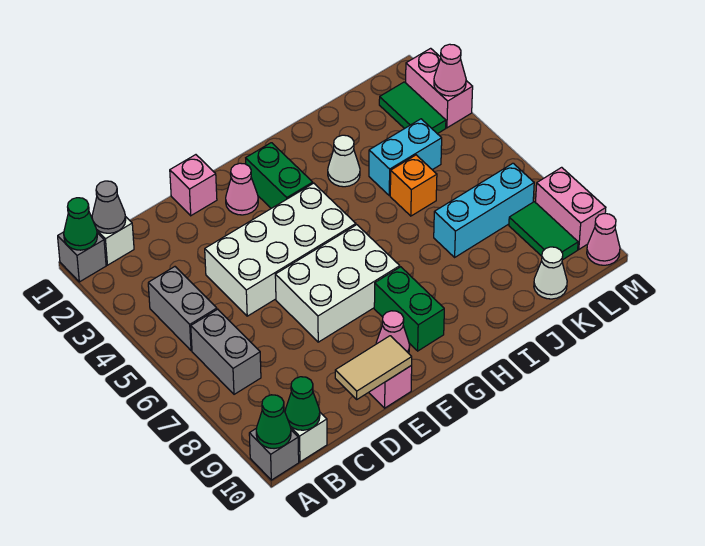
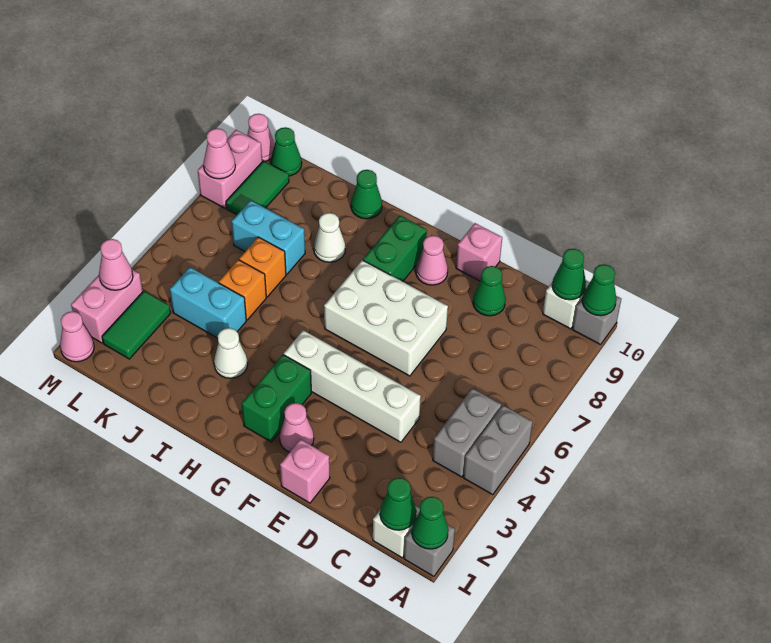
grey cone B1 level 2 -> green cone B1 level 2
grey brick B6:B7 level 1 -> grey brick A4:A5 level 1
white brick D4:G5 level 1 -> white brick D4:G4 level 1
none -> green cone D9 level 1
tan tile D10:E10 level 2 -> none
none -> green cone I10 level 1
none -> orange brick J6 level 1
cyan brick J7:L7 level 1 -> cyan brick J7:K7 level 1
white cone K10 level 1 -> white cone I8 level 1
none -> green cone L10 level 1
none -> pink cone M1 level 1
none -> pink cone M8 level 2

